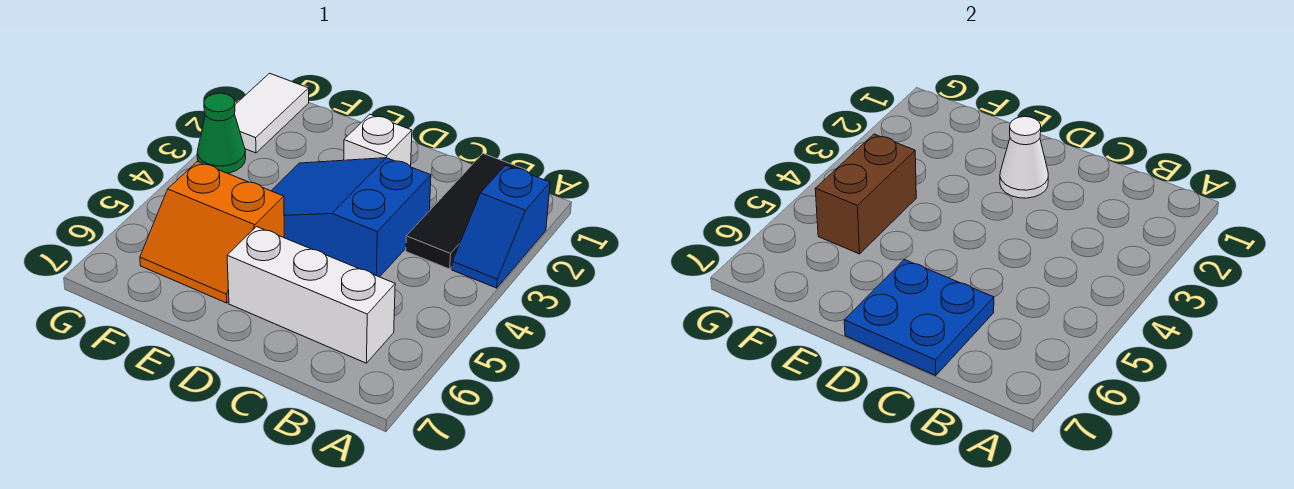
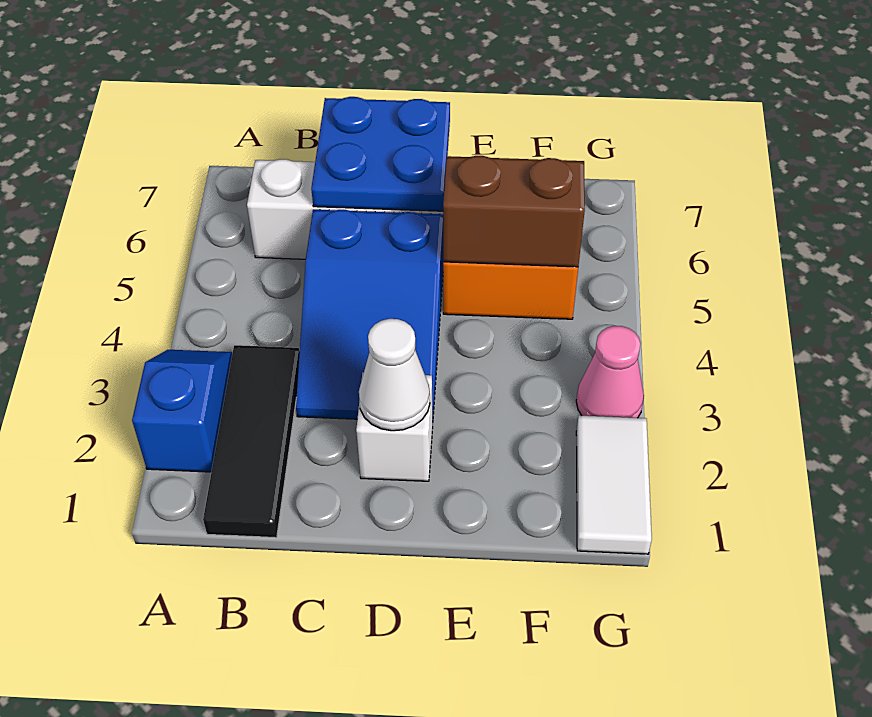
blue slope C3:E4 level 1 top C -> blue slope C3:D5 level 1 top 5
brown brick F4:F5 level 2 -> brown brick E5:F5 level 2
green cone G3 level 1 -> pink cone G3 level 1

